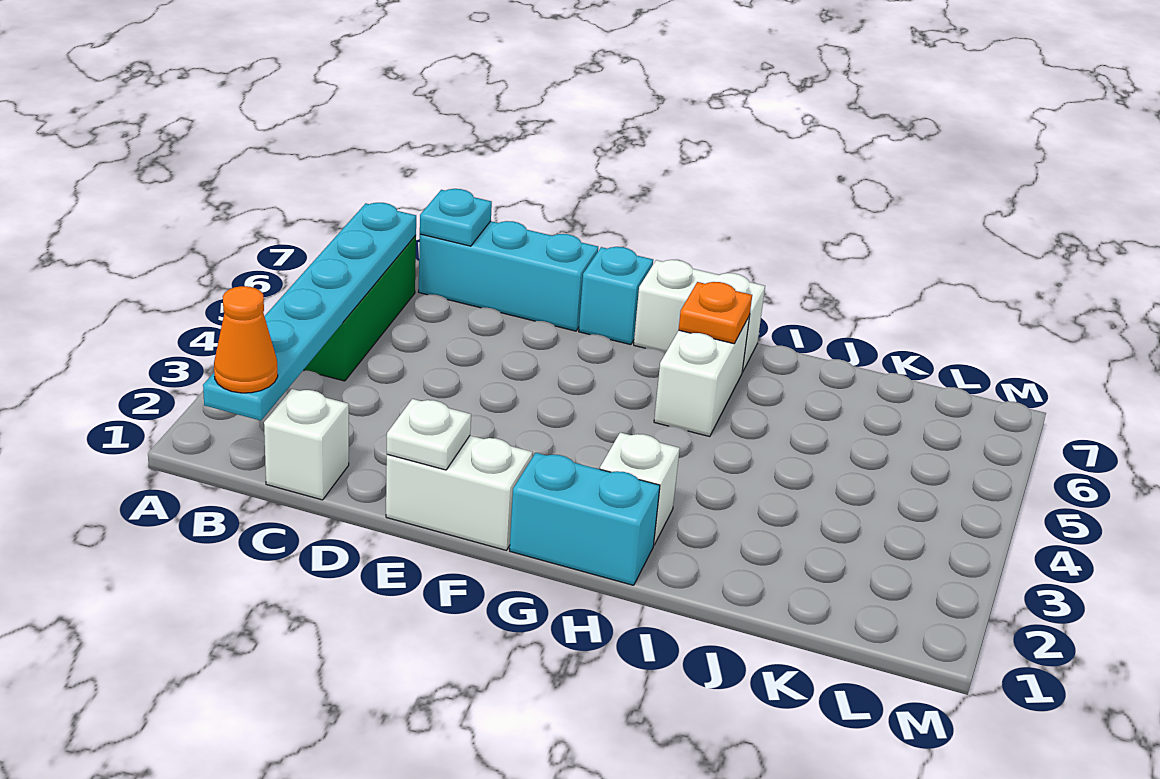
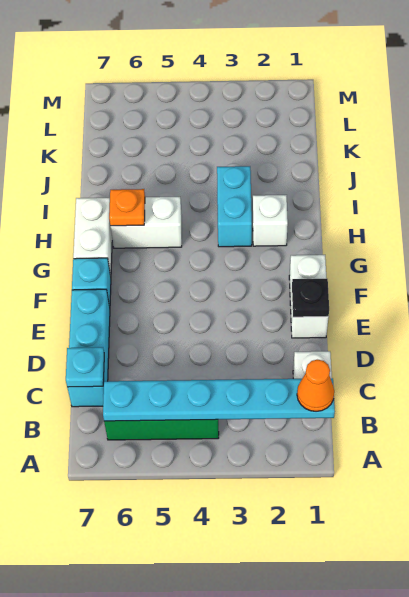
white plate E1 level 2 -> black plate E1 level 2
cyan brick G1:H1 level 1 -> cyan brick H3:I3 level 1

